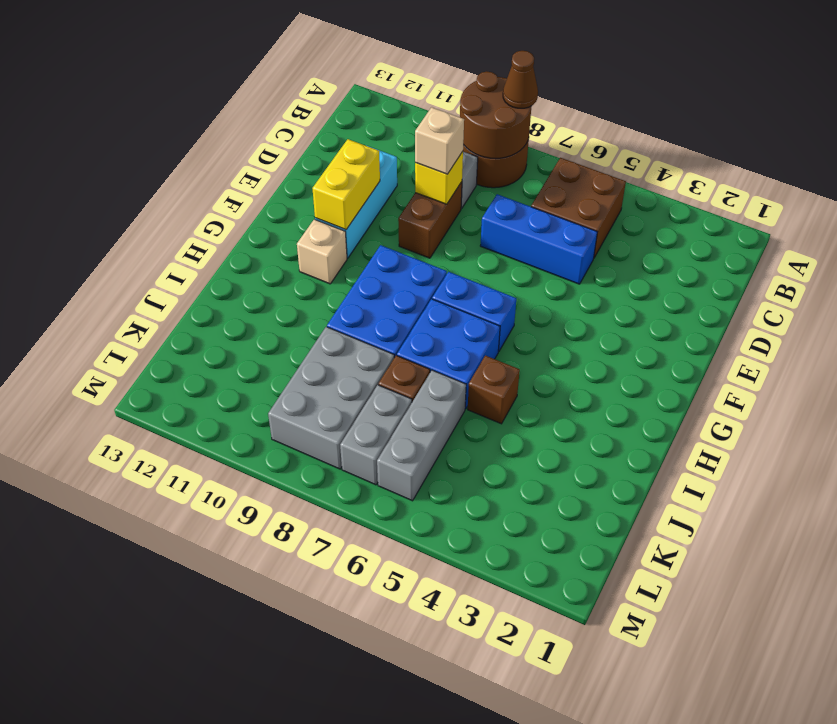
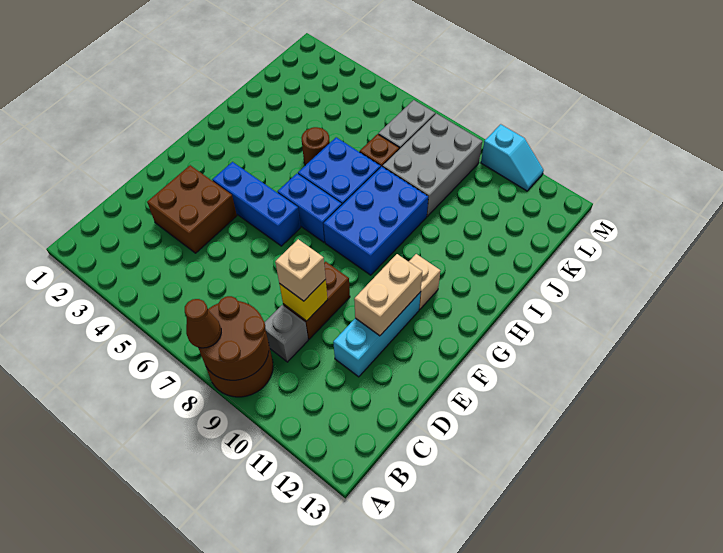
brown brick B5:C6 level 1 -> brown brick D3:E4 level 1
blue brick D5:D7 level 1 -> blue brick F4:F6 level 1
yellow brick E11:F11 level 2 -> tan brick E11:F11 level 2
brown brick I5 level 1 -> brown round brick I5 level 1
grey brick J6:L6 level 1 -> none
none -> cyan slope M10:M11 level 1 top 10

